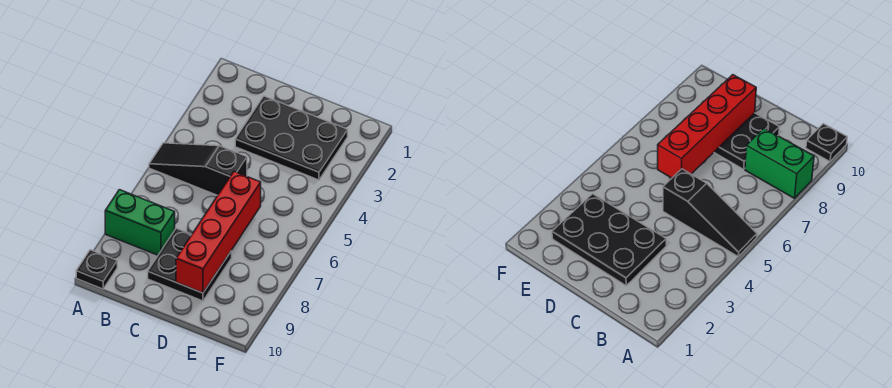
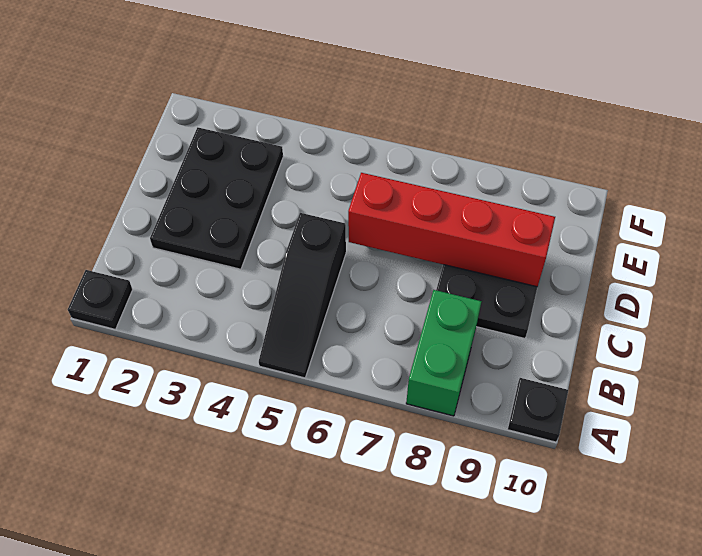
none -> black plate A1 level 1

